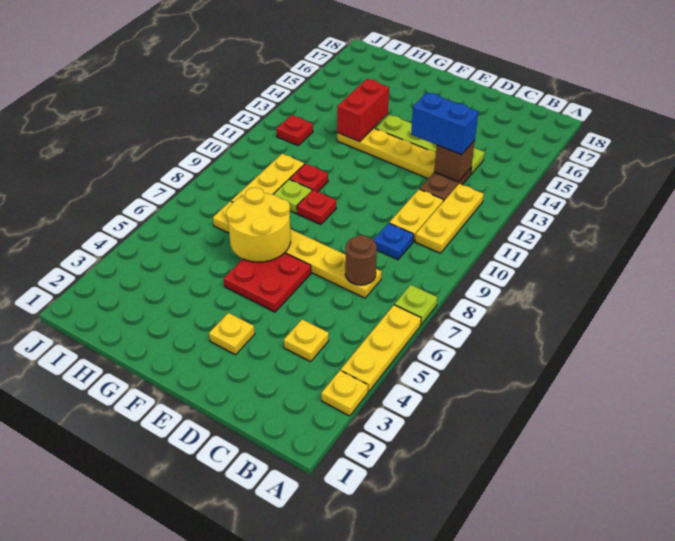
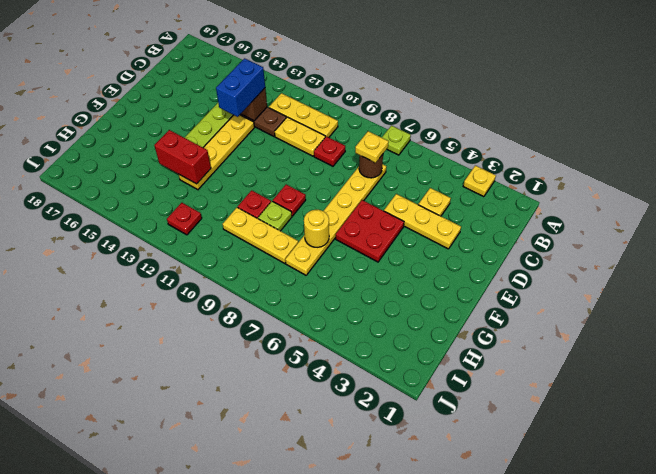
yellow plate A4:A6 level 1 -> yellow plate D3:D5 level 1
blue plate C9 level 1 -> red plate C9 level 1
yellow plate E3 level 1 -> yellow plate C7 level 3
yellow round brick F6:G7 level 2 -> yellow round brick G7 level 2

